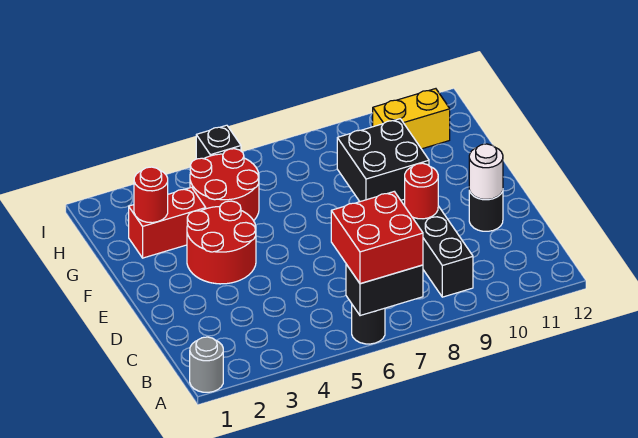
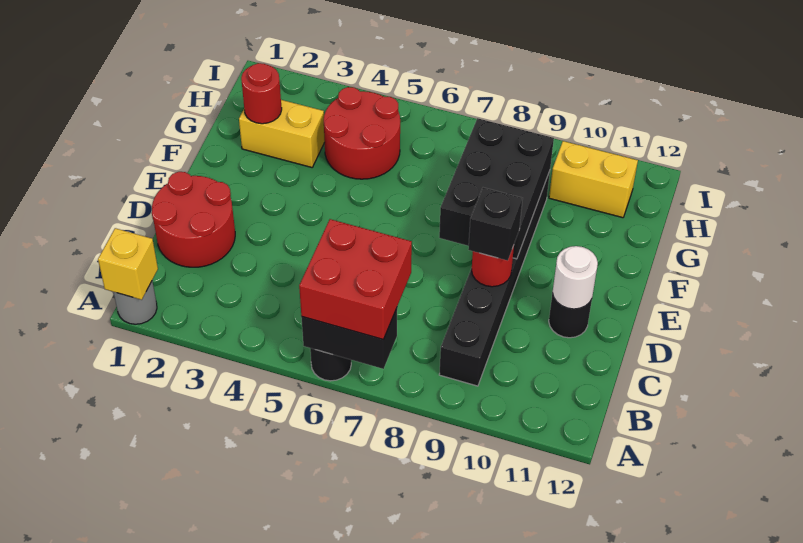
none -> yellow brick A1 level 2
red round brick E3:F4 level 1 -> red round brick C1:D2 level 1
black brick E8:F9 level 2 -> black brick E8:G9 level 2
red brick G2:G3 level 1 -> yellow brick G2:G3 level 1
black brick I5 level 1 -> black brick D9 level 3

